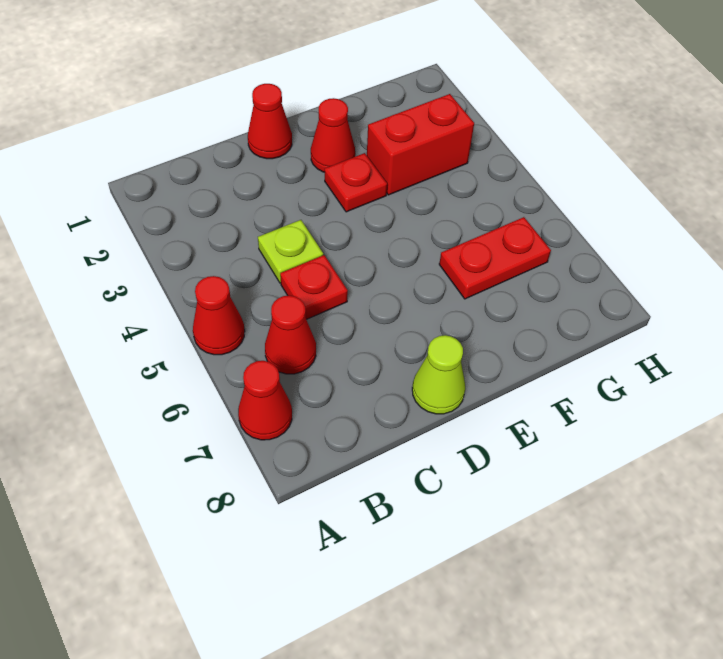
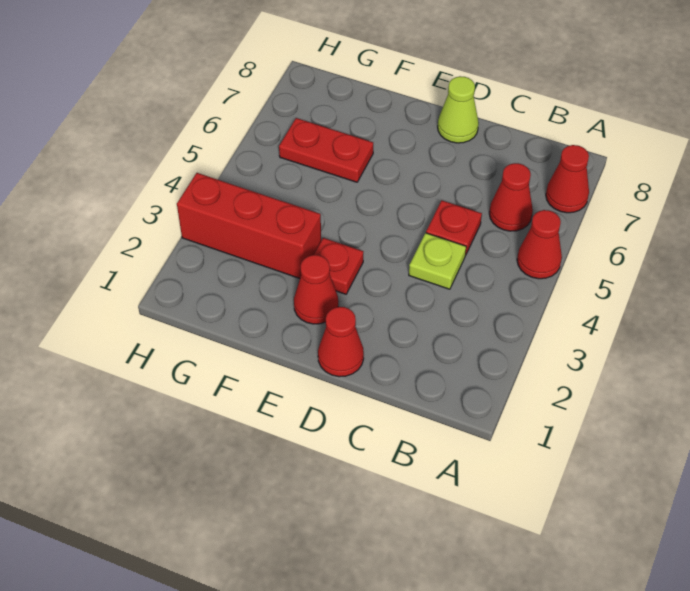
red brick F3:G3 level 1 -> red brick F3:H3 level 1

